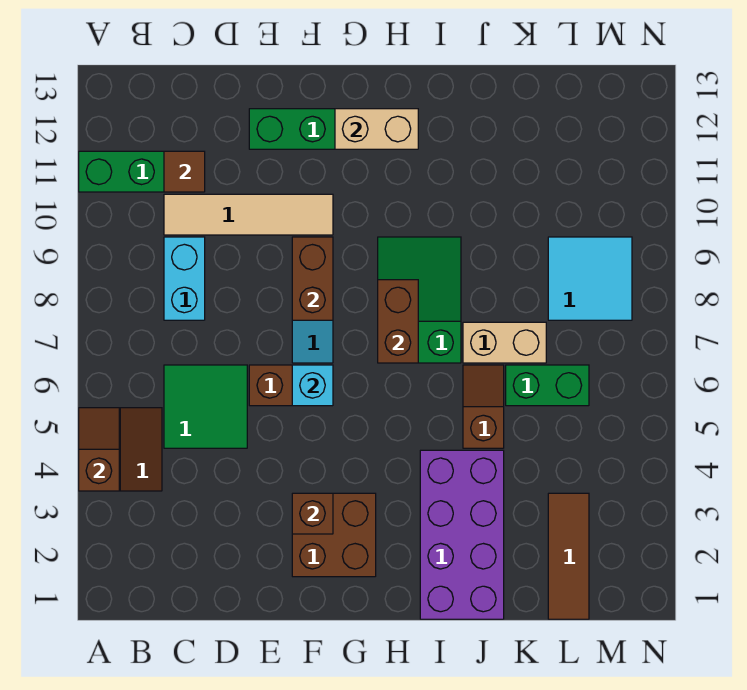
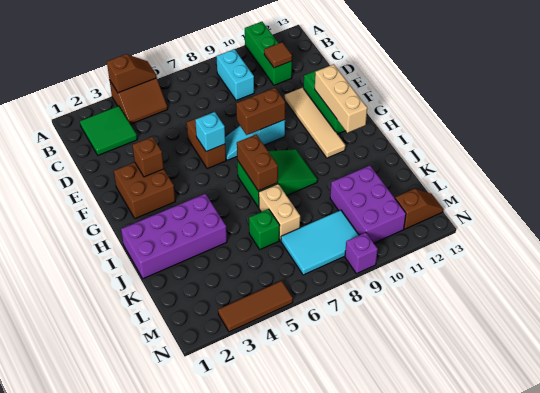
green tile C5:D6 level 1 -> green tile B2:C3 level 1
cyan brick C8:C9 level 1 -> cyan brick B9:C9 level 1
tan tile C10:F10 level 1 -> tan tile E11:H11 level 1
tan brick G12:H12 level 2 -> tan brick F12:H12 level 2
brown brick H7:H8 level 2 -> brown brick H7:I7 level 2
brown slope J5:J6 level 1 top 5 -> brown slope M12:M13 level 1 top 12
green brick K6:L6 level 1 -> green brick K6 level 1
none -> purple brick K10:M11 level 1
brown tile L1:L3 level 1 -> brown tile N3:N5 level 1
cyan tile L8:M9 level 1 -> cyan tile L7:M9 level 1
none -> purple brick N9 level 1

